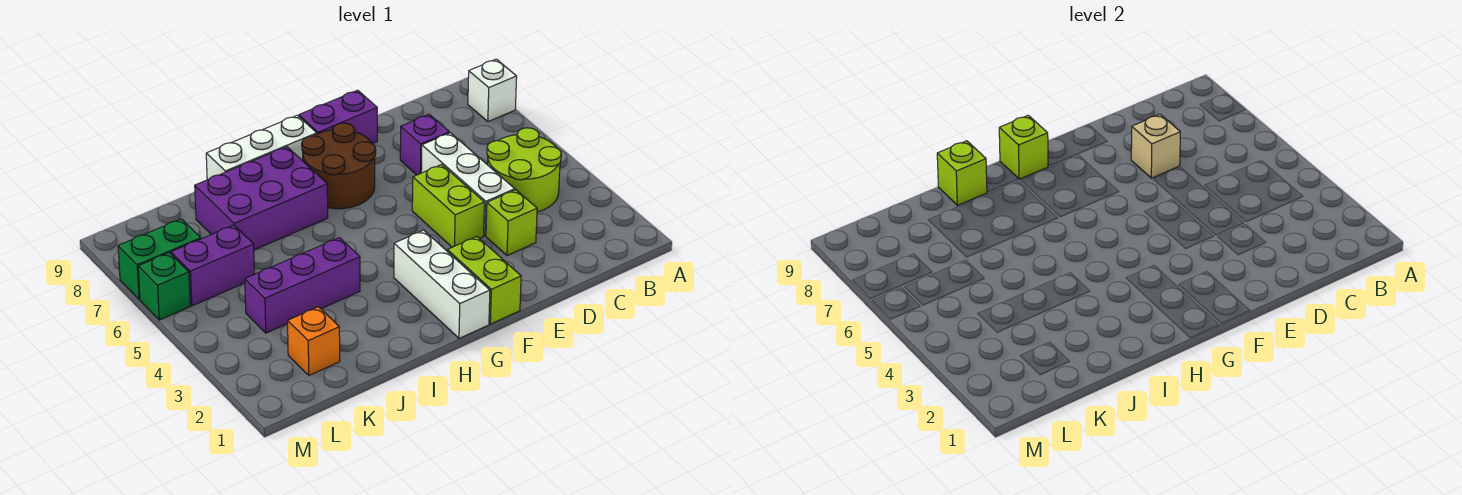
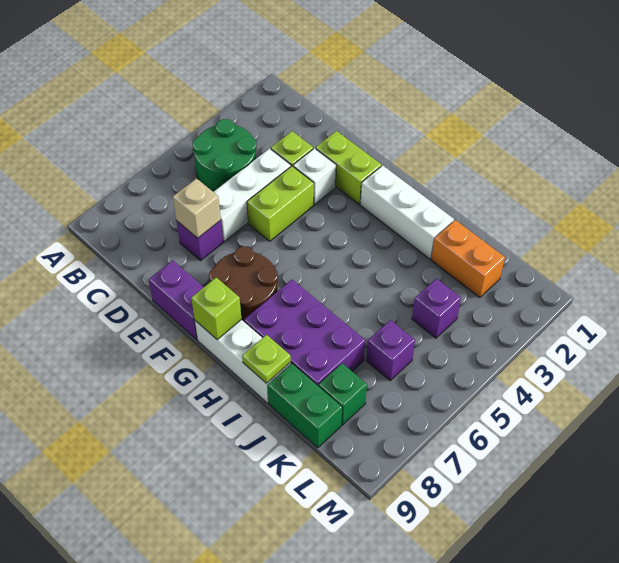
white brick A8 level 1 -> white brick E3 level 1
lime round brick B4:C5 level 1 -> green round brick B4:C5 level 1
lime brick F1:F2 level 1 -> lime brick E2:F2 level 1
white brick G1:G3 level 1 -> white brick G2:I2 level 1
purple brick I4:K4 level 1 -> purple brick K4 level 1
lime brick I9 level 2 -> lime plate I9 level 2
orange brick K2 level 1 -> orange brick J2:K2 level 1
purple brick K6:L6 level 1 -> purple brick K6 level 1
green brick L7:M7 level 1 -> green brick J9:K9 level 1
green brick M6 level 1 -> green brick K8 level 1

